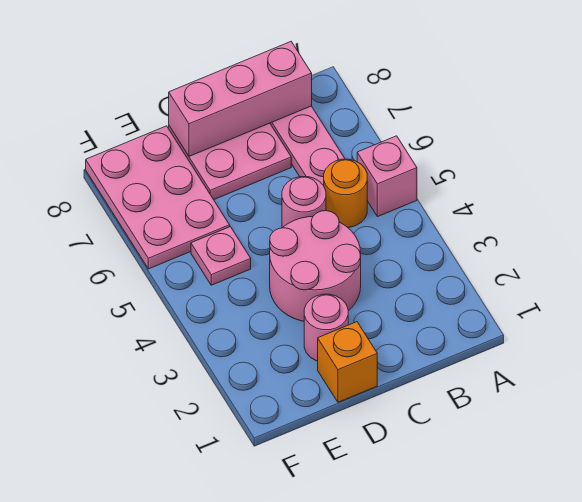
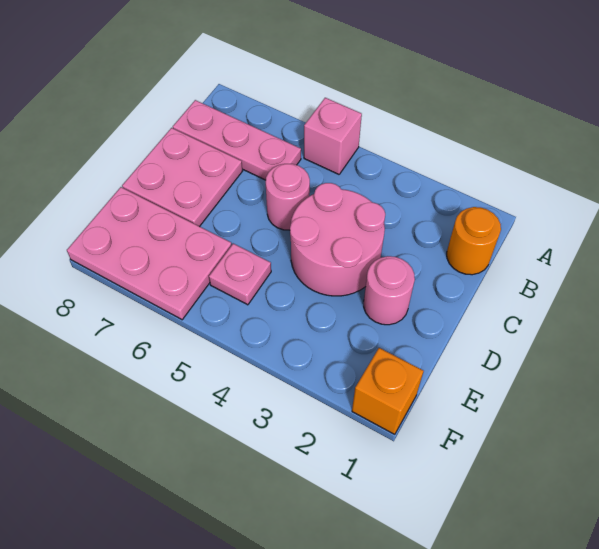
orange round brick B5 level 1 -> orange round brick B1 level 1
pink brick B8:D8 level 2 -> none
orange brick D1 level 1 -> orange brick F1 level 1

